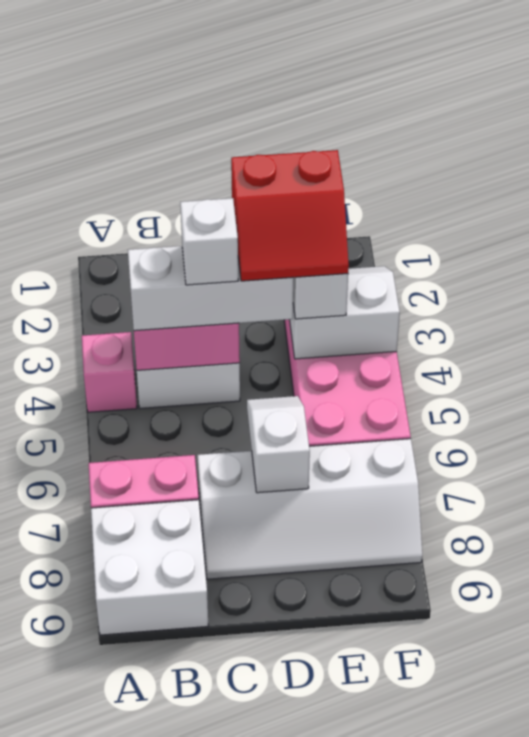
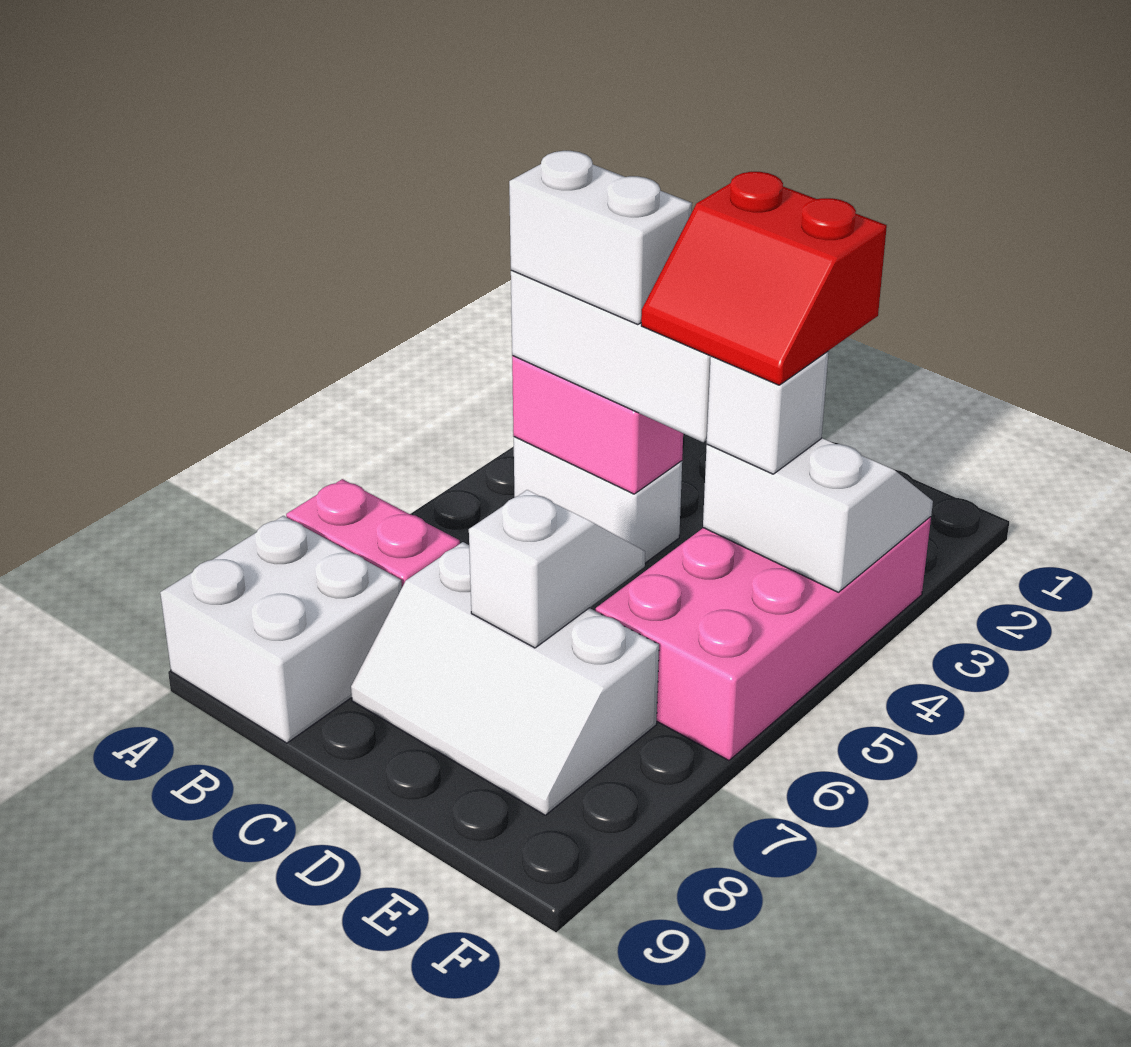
pink brick A4 level 1 -> none
white brick C4 level 4 -> white brick B4:C4 level 4
white slope C7:F8 level 1 top 7 -> white slope C7:E8 level 1 top 7

